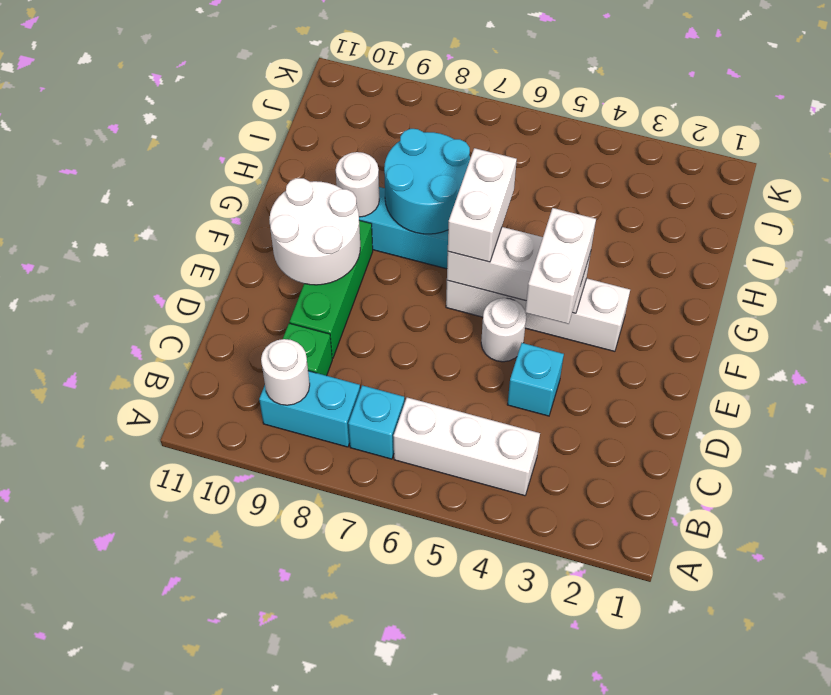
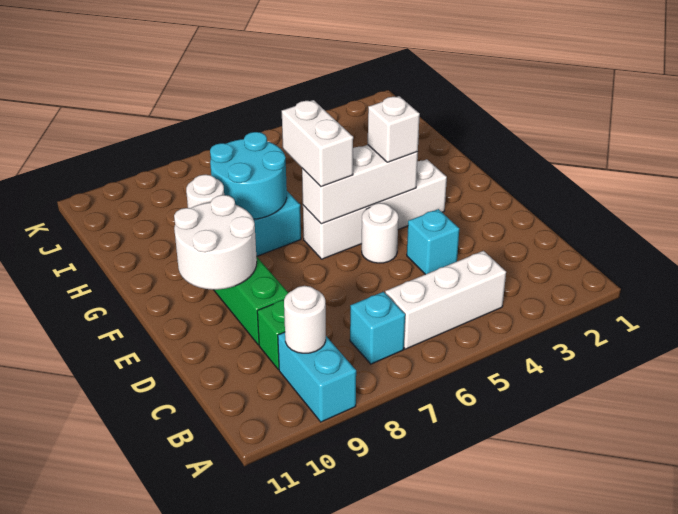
cyan brick B8:B9 level 1 -> cyan brick A9:B9 level 1
white brick E4:F4 level 3 -> white brick F4 level 3

